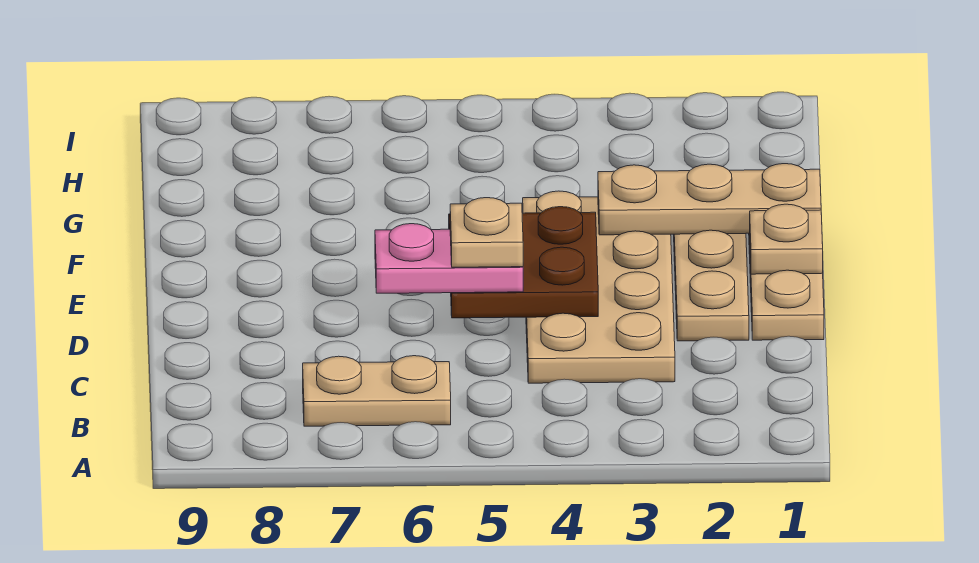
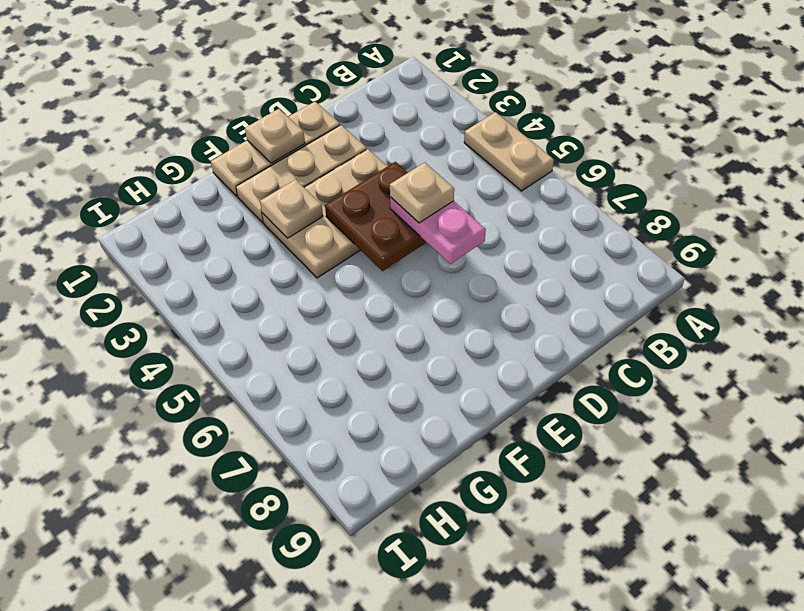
tan plate B6:B7 level 1 -> tan plate A4:A5 level 1
tan plate C3:F4 level 1 -> tan plate D3:F4 level 1
tan plate F1:F3 level 2 -> tan plate F3 level 2

